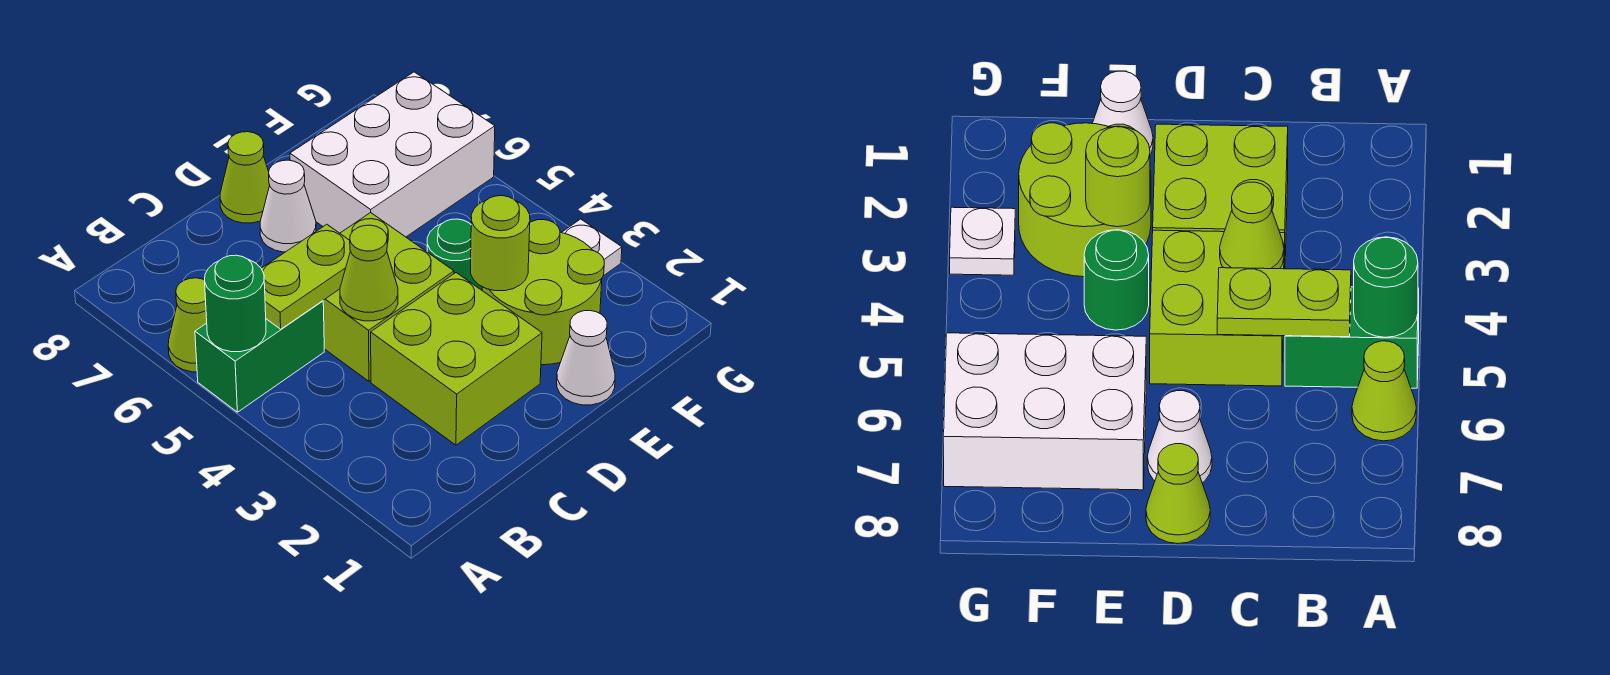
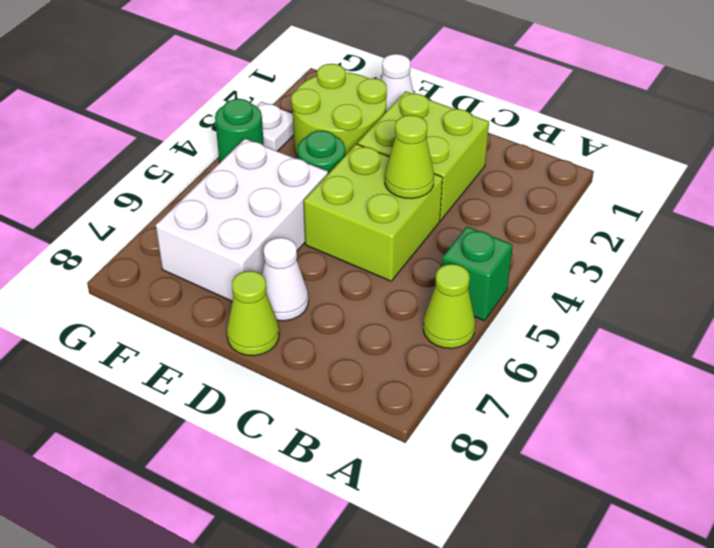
green brick A5:B5 level 1 -> green brick A5 level 1
green round brick A5 level 2 -> green round brick G4 level 1
lime plate B5:C5 level 2 -> none
lime round brick E3 level 2 -> none
white brick E6:G7 level 1 -> white brick E5:F7 level 1

